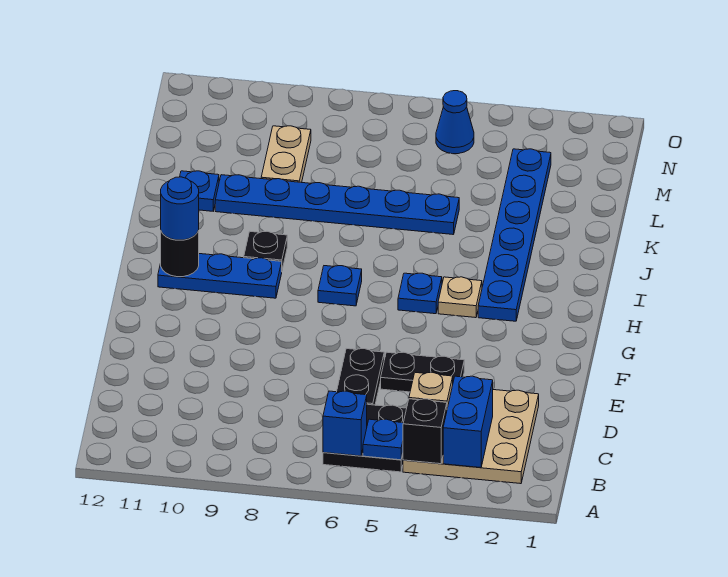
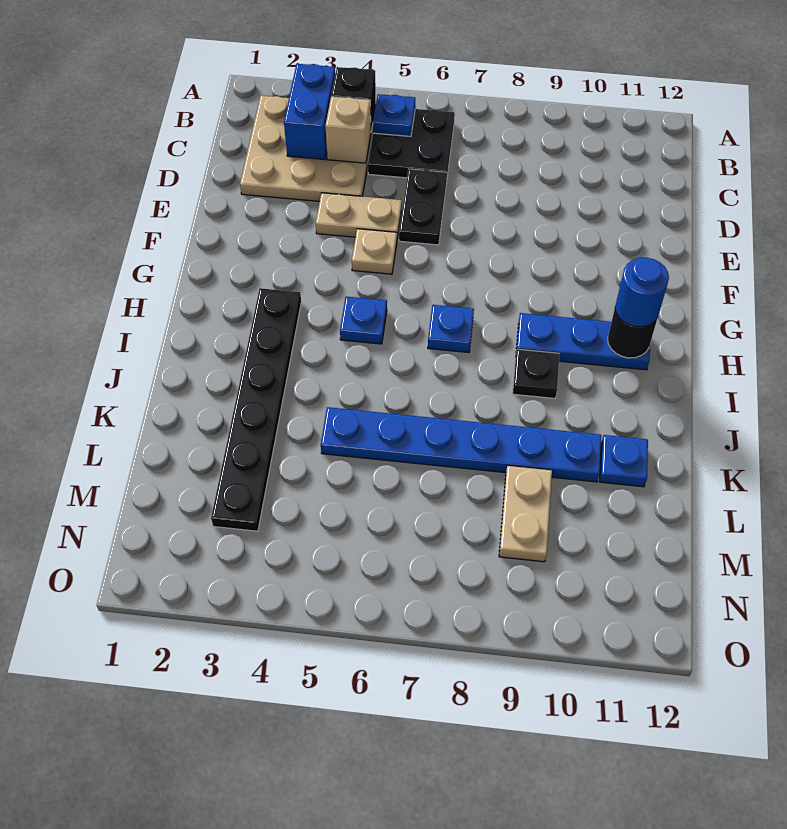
blue brick B6 level 2 -> none
black plate E4:E5 level 1 -> tan plate E4:E5 level 1
blue plate H3:M3 level 1 -> black plate H3:M3 level 1
tan plate H4 level 1 -> tan plate F5 level 1
blue cone N5 level 1 -> none

